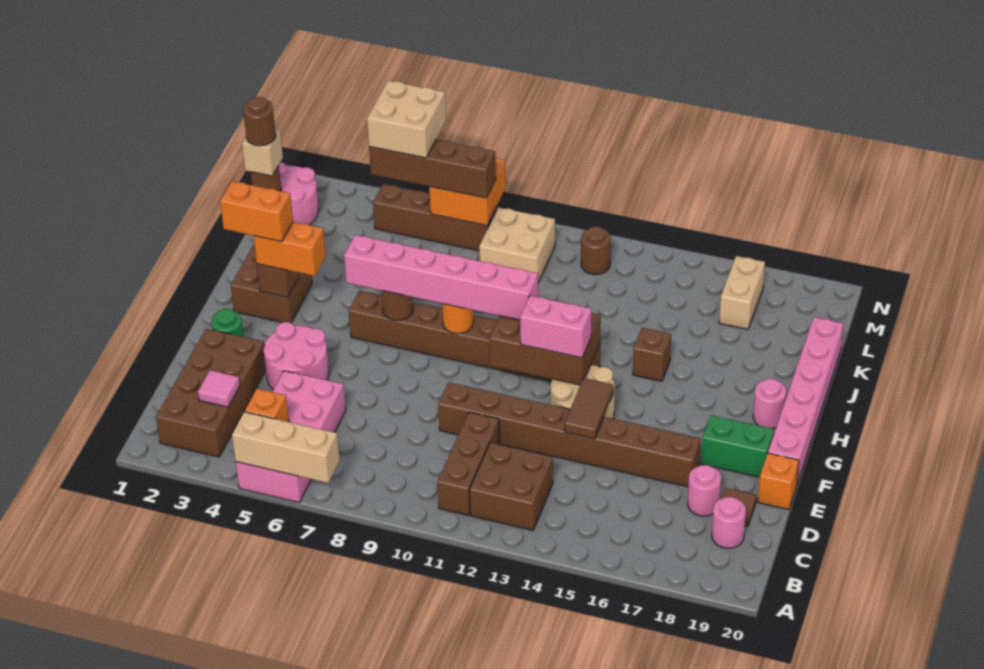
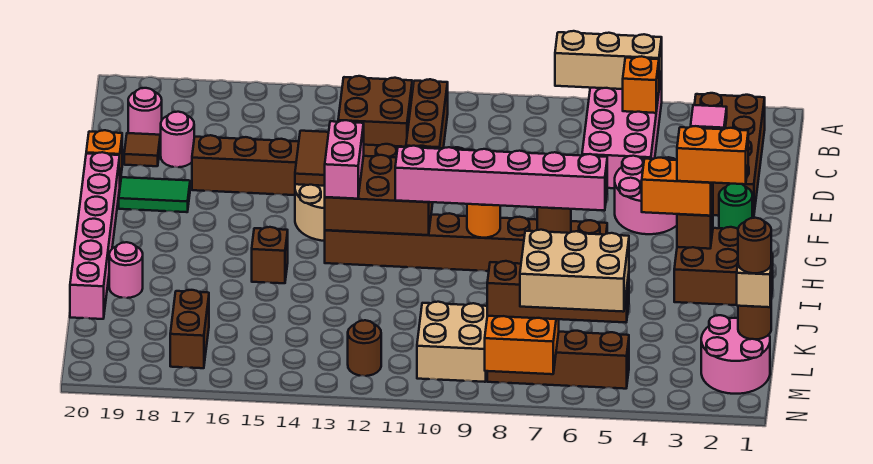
green brick F18:F19 level 1 -> green tile F18:F19 level 1
pink brick G12:G13 level 3 -> pink brick G13:H13 level 3
pink round brick H19 level 1 -> pink round brick J19 level 1
tan brick L17:M17 level 1 -> brown brick L17:M17 level 1
tan brick M5:N6 level 4 -> tan brick M5:N7 level 4

